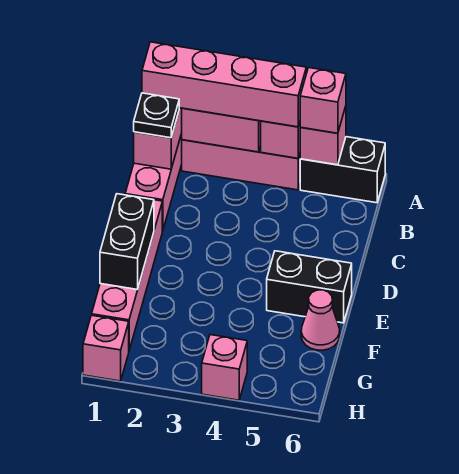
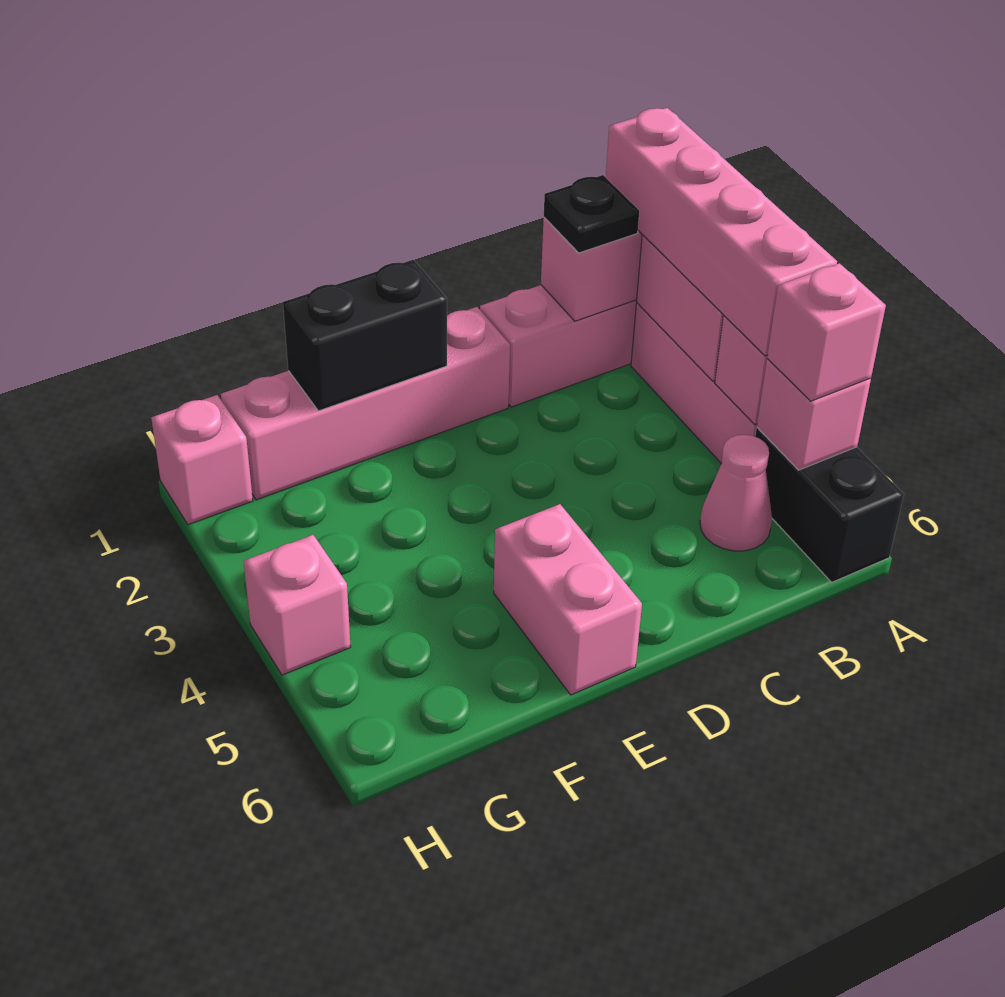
black brick E5:E6 level 1 -> pink brick E5:E6 level 1
pink cone F6 level 1 -> pink cone B5 level 1

